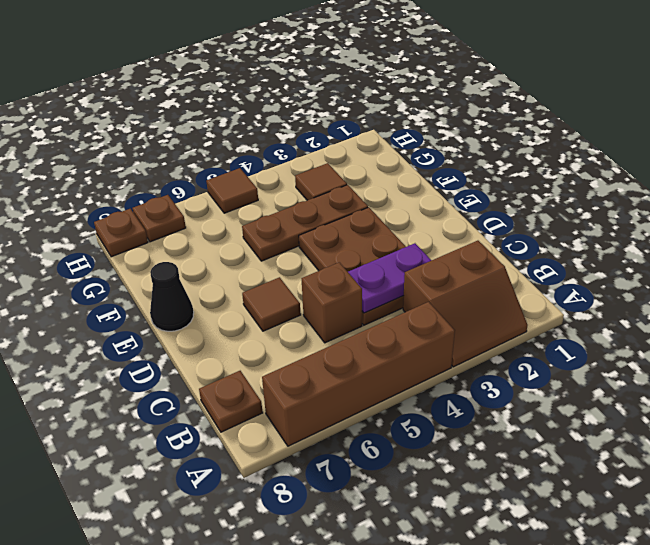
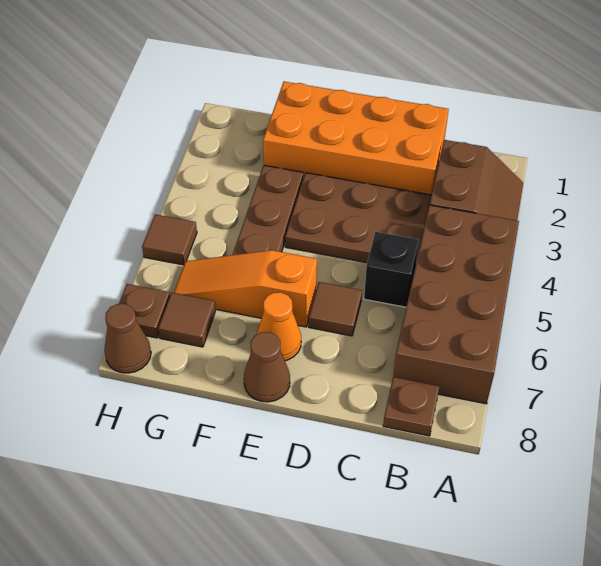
brown brick A4:A7 level 1 -> brown brick A4:B7 level 1
none -> orange brick C1:F2 level 1
purple plate C3:C4 level 2 -> none
brown brick C5 level 1 -> black brick C5 level 1
none -> orange slope E6:G6 level 1 top E
none -> orange cone E7 level 1
black cone E8 level 1 -> brown cone E8 level 1
brown tile G3 level 1 -> brown tile G7 level 1
brown plate H8 level 1 -> brown cone H8 level 1

